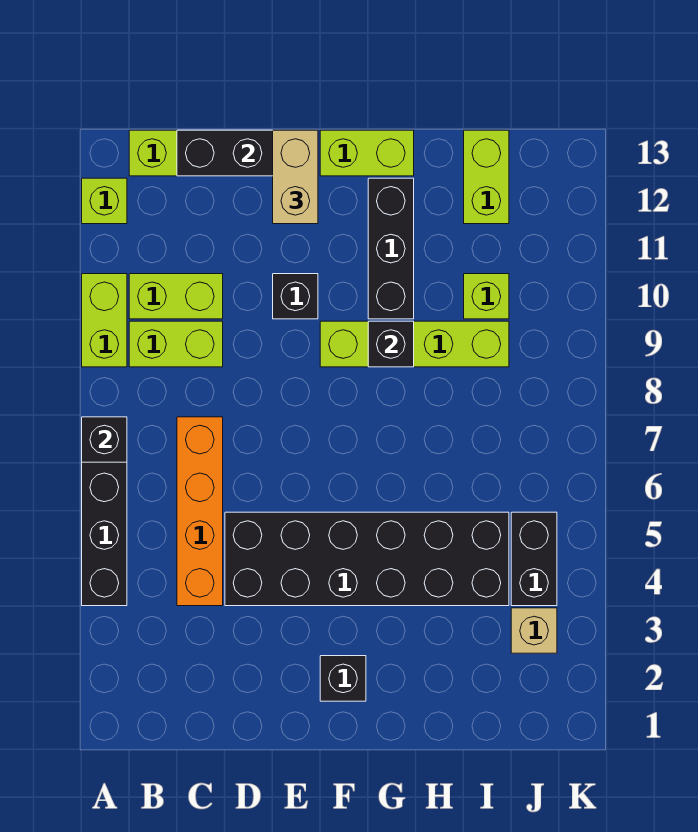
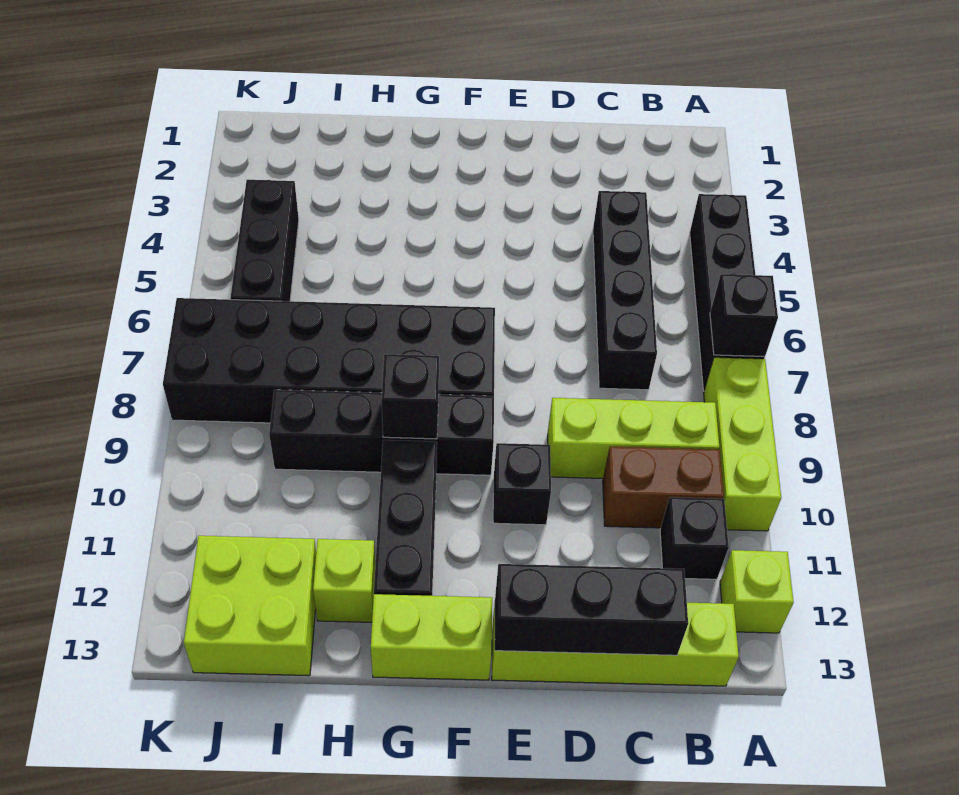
lime brick A9:A10 level 1 -> lime brick A8:A10 level 1
lime brick B9:C9 level 1 -> lime brick B9:D9 level 1
lime brick B10:C10 level 1 -> brown brick B10:C10 level 1
orange brick C4:C7 level 1 -> black brick C4:C7 level 1
black brick D4:I5 level 1 -> black brick F7:K8 level 1
tan brick E12:E13 level 3 -> none
black brick F2 level 1 -> black brick B11 level 1
lime brick F9:I9 level 1 -> black brick F9:I9 level 1
lime brick I10 level 1 -> lime brick H12 level 1
lime brick I12:I13 level 1 -> lime brick I12:J13 level 1
tan brick J3 level 1 -> none
black brick J4:J5 level 1 -> black brick J4:J6 level 1

